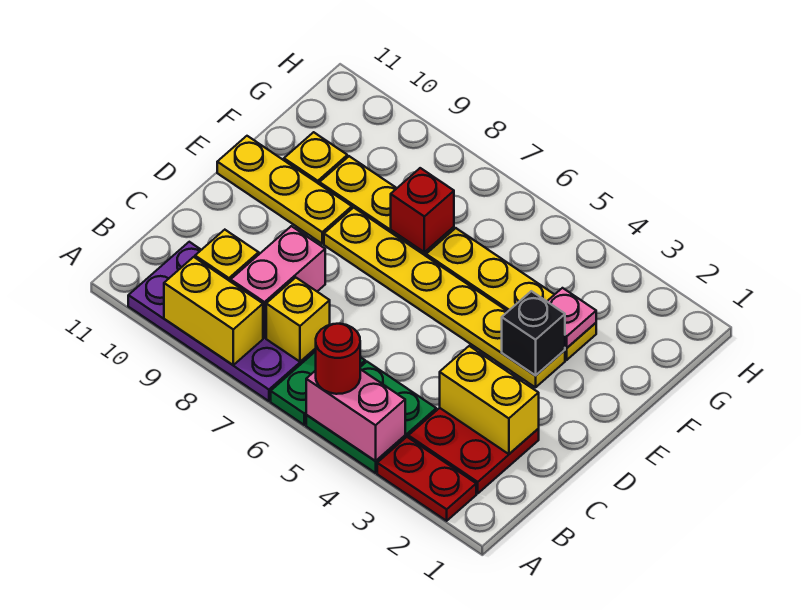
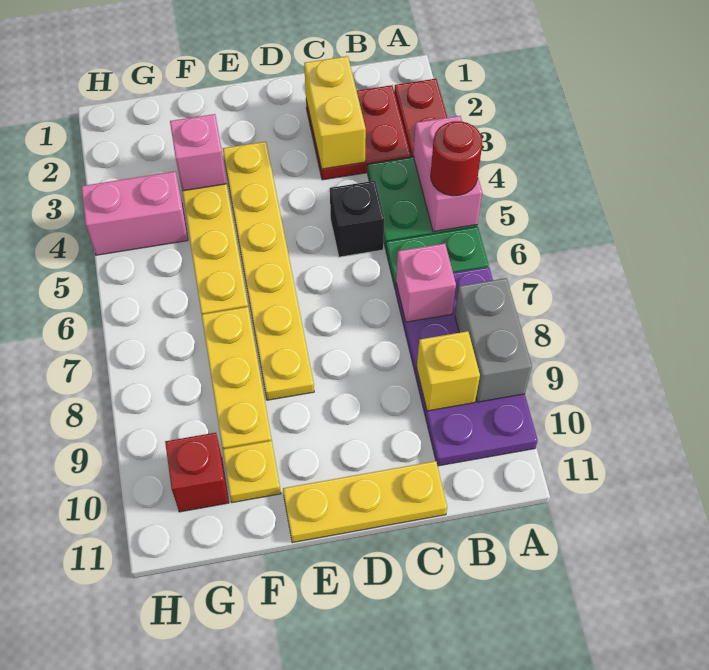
yellow brick A8:A9 level 2 -> grey brick A8:A9 level 2
yellow brick B7 level 2 -> pink brick B7 level 2
pink brick B8:C8 level 2 -> pink brick G4:H4 level 1
black brick E3 level 2 -> black brick C5 level 1
yellow plate E9:E11 level 1 -> yellow plate C11:E11 level 1
pink plate F3 level 2 -> pink brick F3 level 2
red brick F7 level 2 -> red brick G10 level 1

